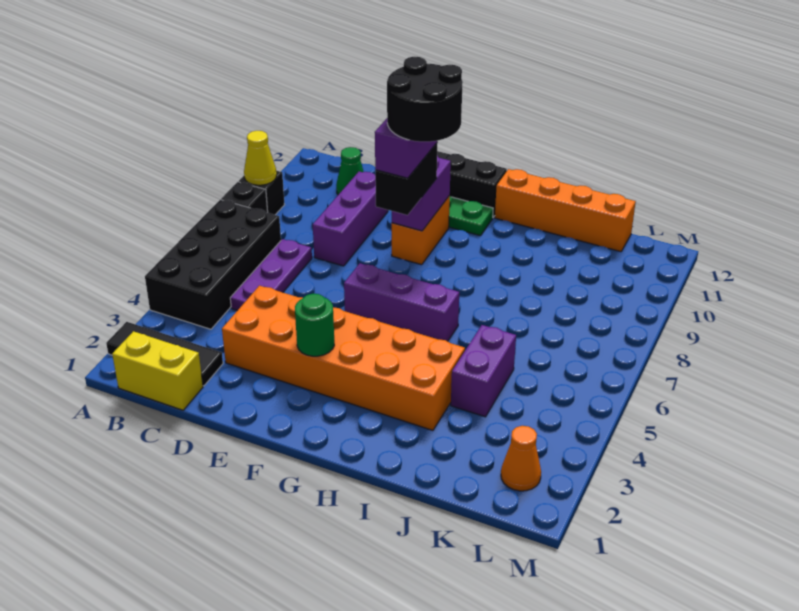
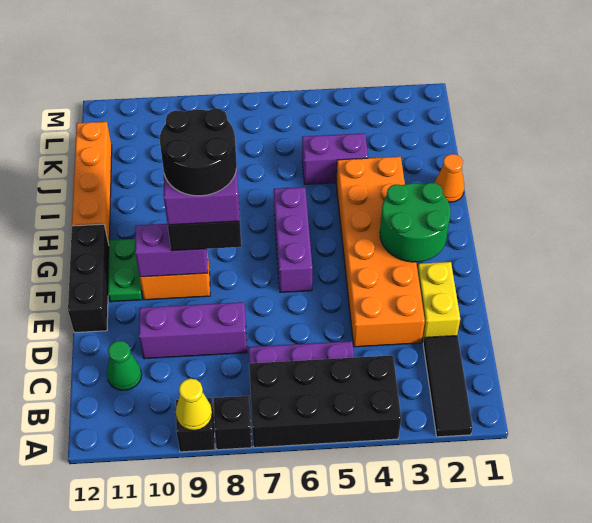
yellow brick B1:C1 level 1 -> yellow brick D2:E2 level 1
green round brick F3 level 2 -> green round brick F2:G3 level 2
orange cone L2 level 1 -> orange cone I1 level 1

